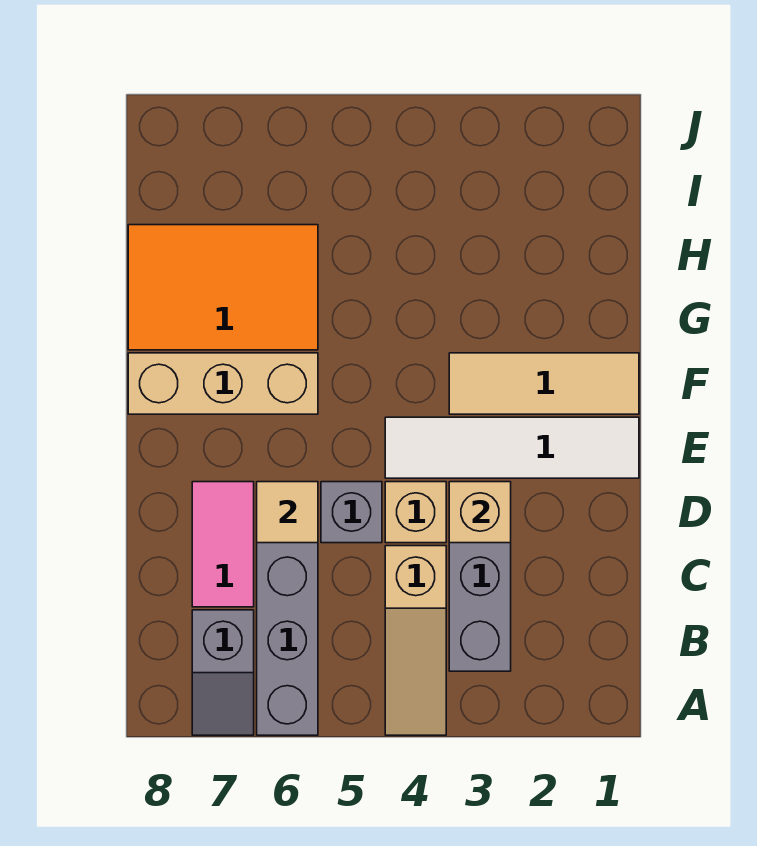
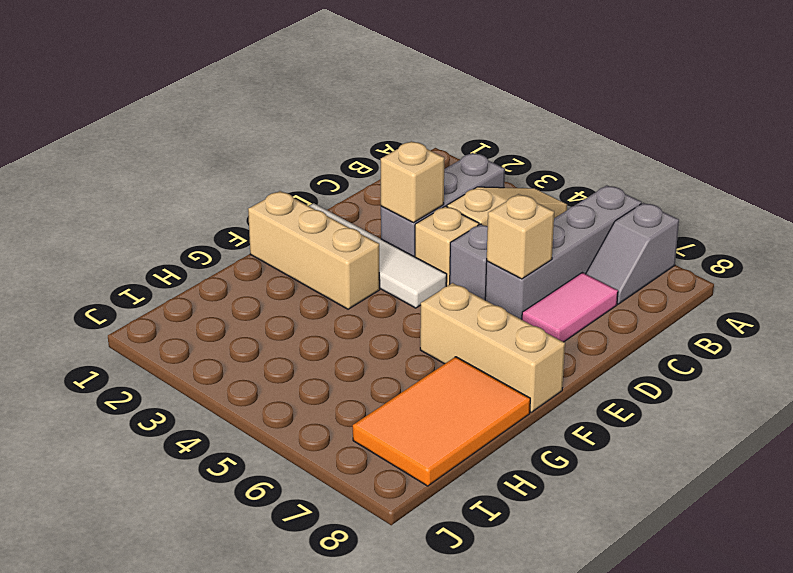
grey slope A7:B7 level 1 top B -> grey slope A7:B7 level 1 top A
tan tile D6 level 2 -> tan brick D6 level 2
tan tile F1:F3 level 1 -> tan brick F1:F3 level 1
orange tile G6:H8 level 1 -> orange tile G7:I8 level 1

